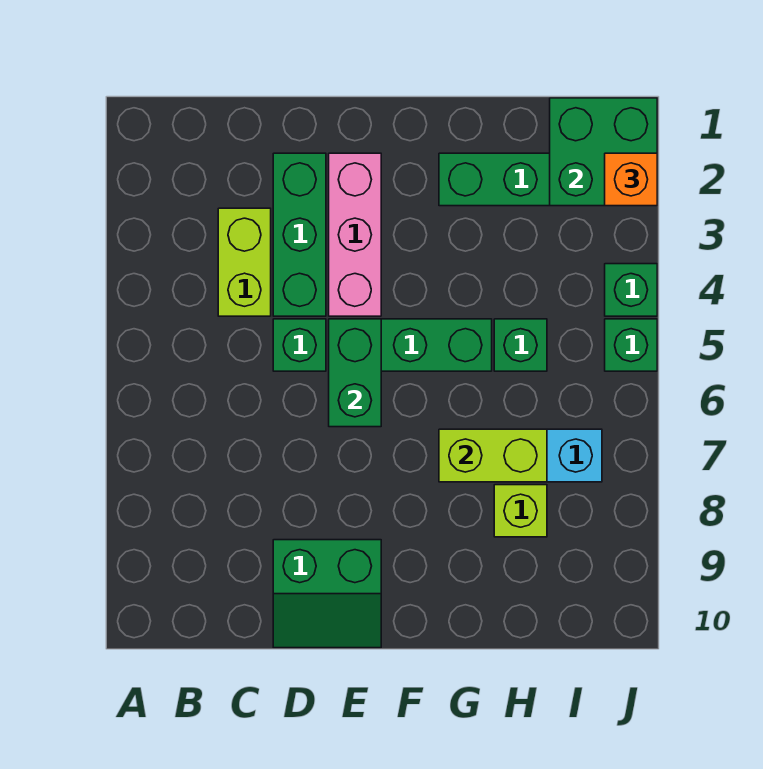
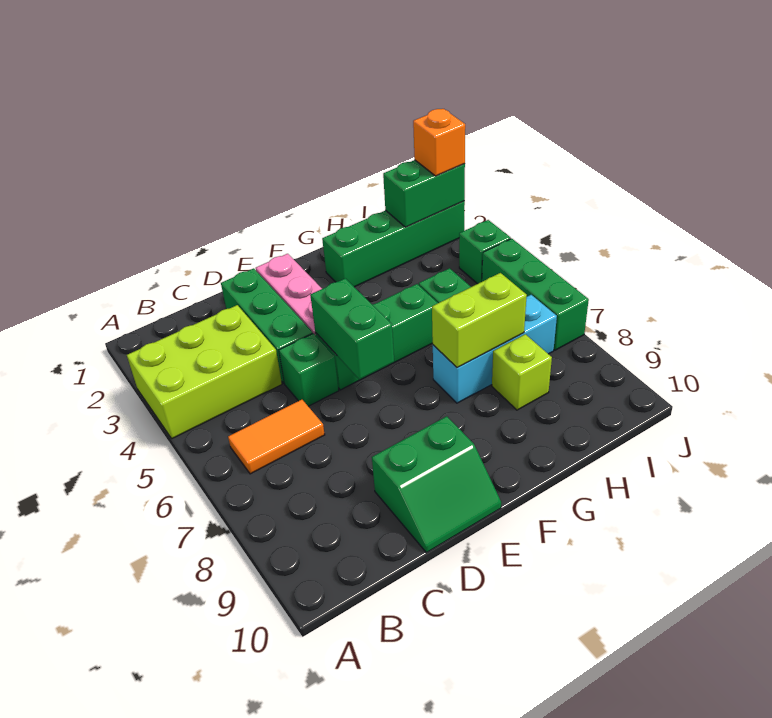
none -> orange tile B6:C6 level 1
lime brick C3:C4 level 1 -> lime brick A3:C4 level 1
green brick I1:J2 level 2 -> green brick I2:J2 level 2
green brick J5 level 1 -> green brick J5:J7 level 1

